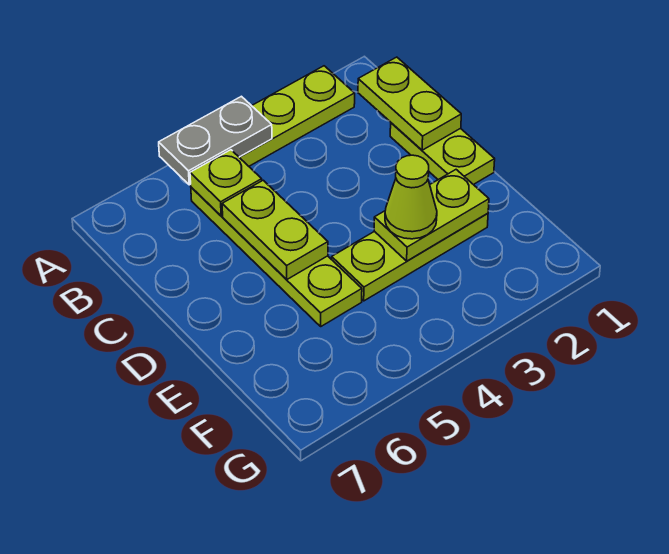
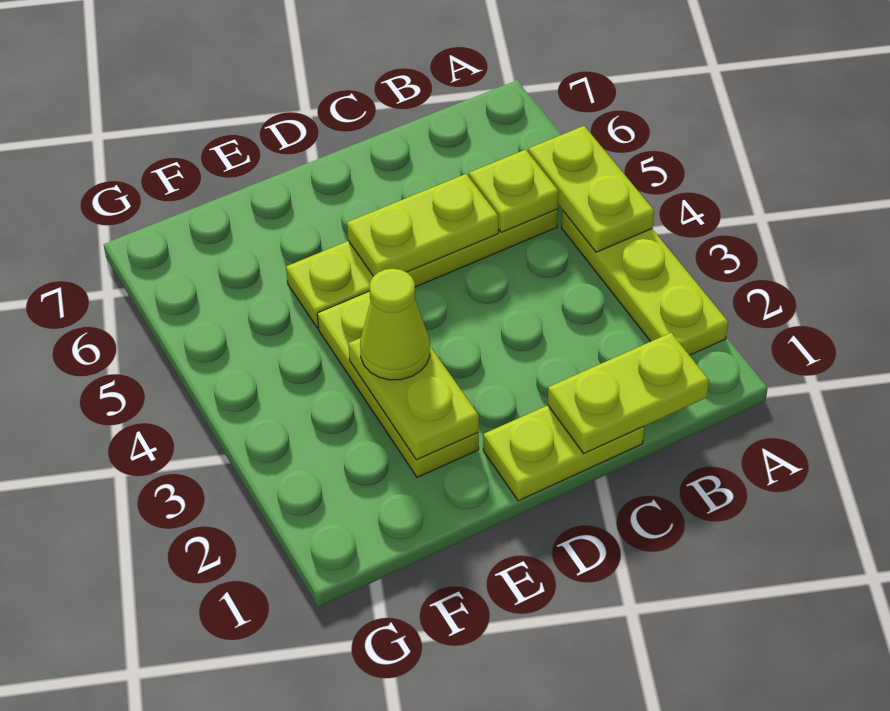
grey plate A4:A5 level 2 -> lime plate A4:A5 level 2

